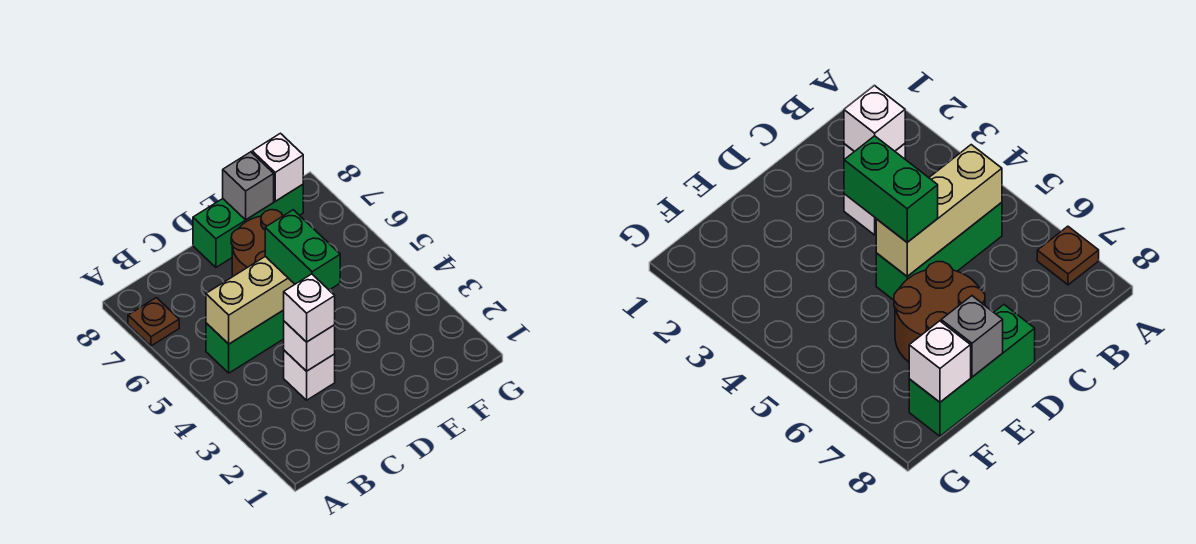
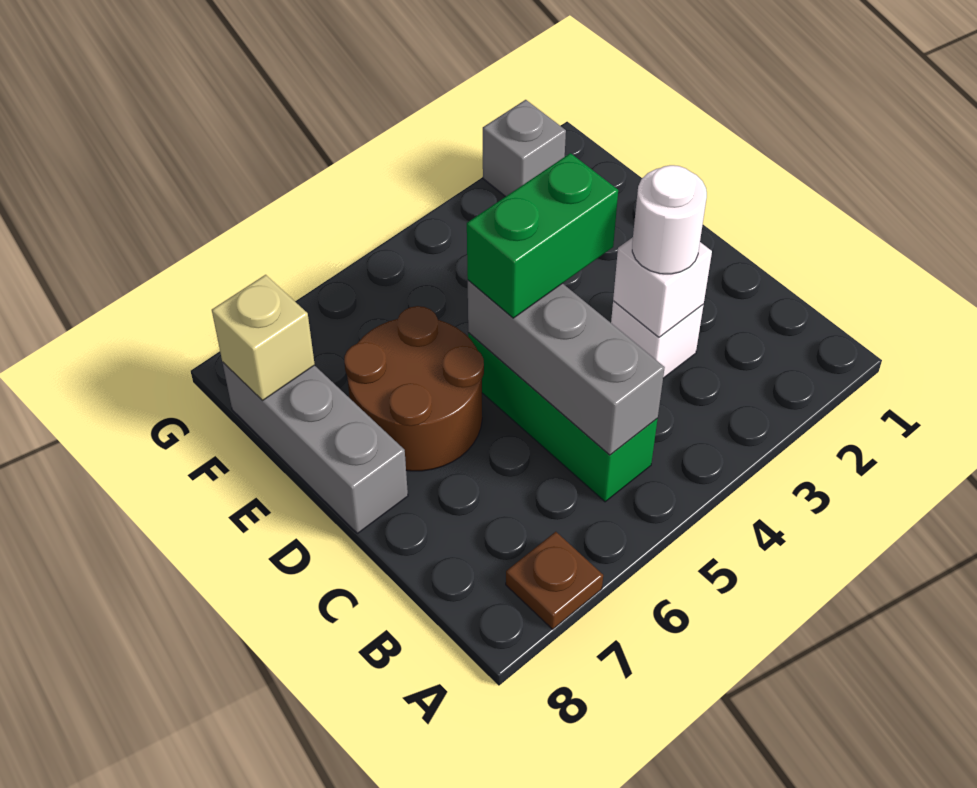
tan brick B5:D5 level 2 -> grey brick B5:D5 level 2
white brick C3 level 3 -> white round brick C3 level 3
green brick D8:F8 level 1 -> grey brick D8:F8 level 1
grey brick E8 level 2 -> grey brick G2 level 1
white brick F8 level 2 -> tan brick F8 level 2

